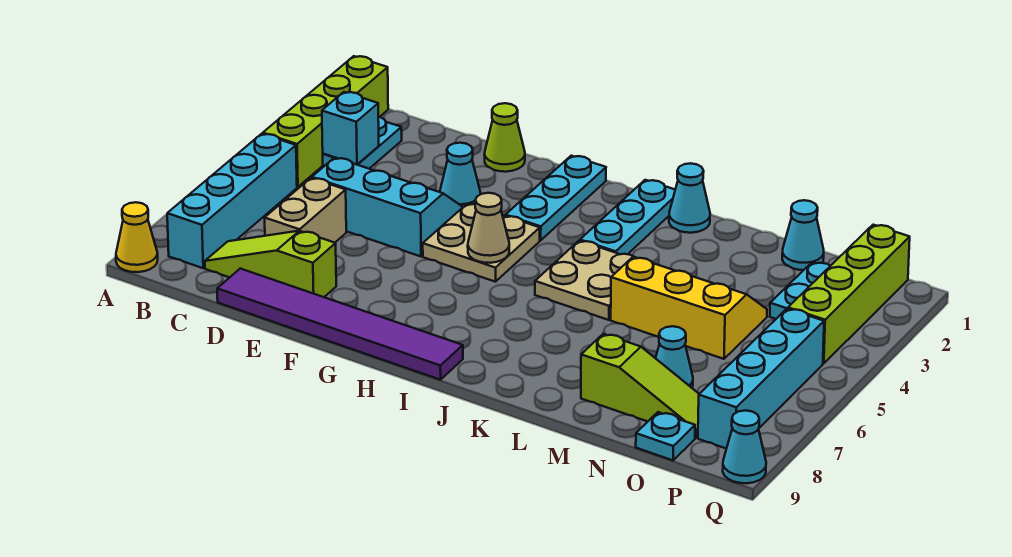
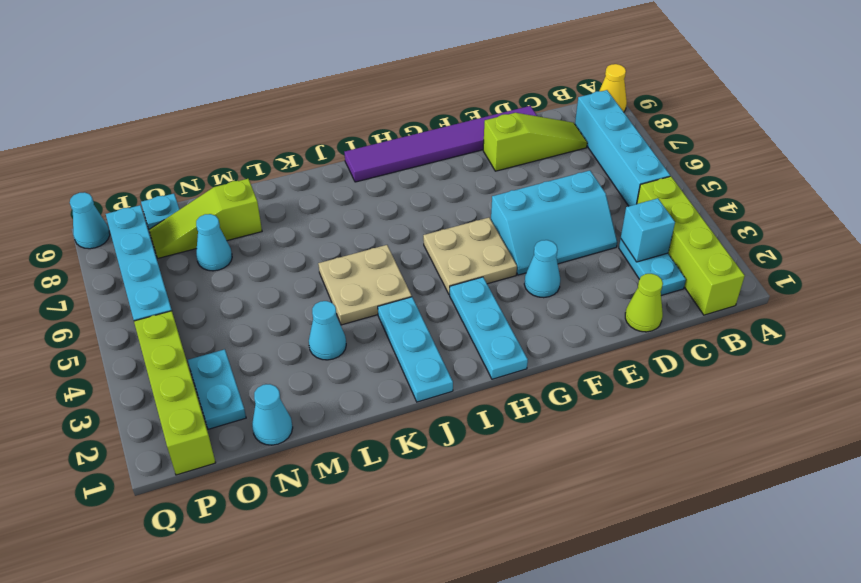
tan brick D6:D7 level 1 -> none
lime cone F1 level 1 -> lime cone D1 level 1
tan cone H5 level 2 -> none
cyan cone K1 level 1 -> cyan cone L3 level 1
yellow slope L4:N5 level 1 top 5 -> none

